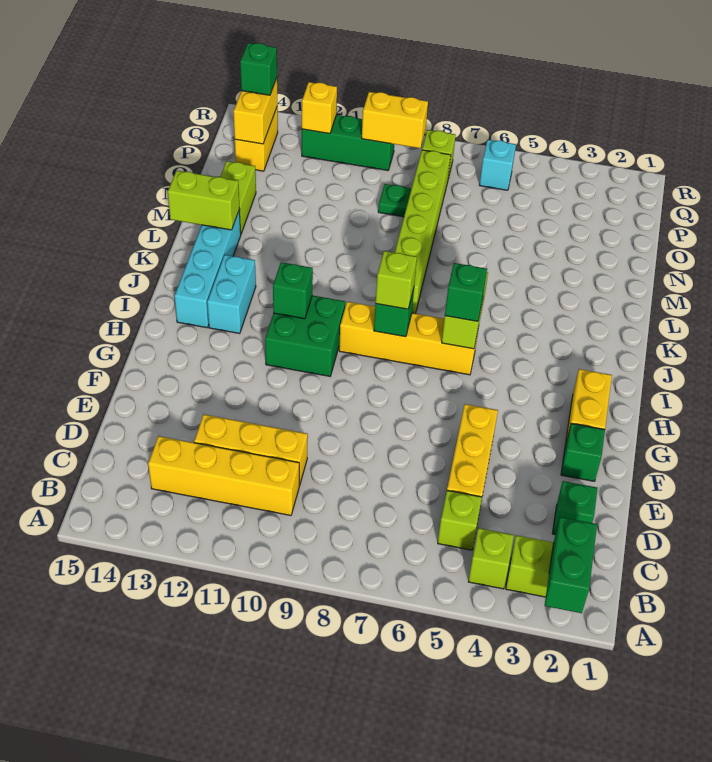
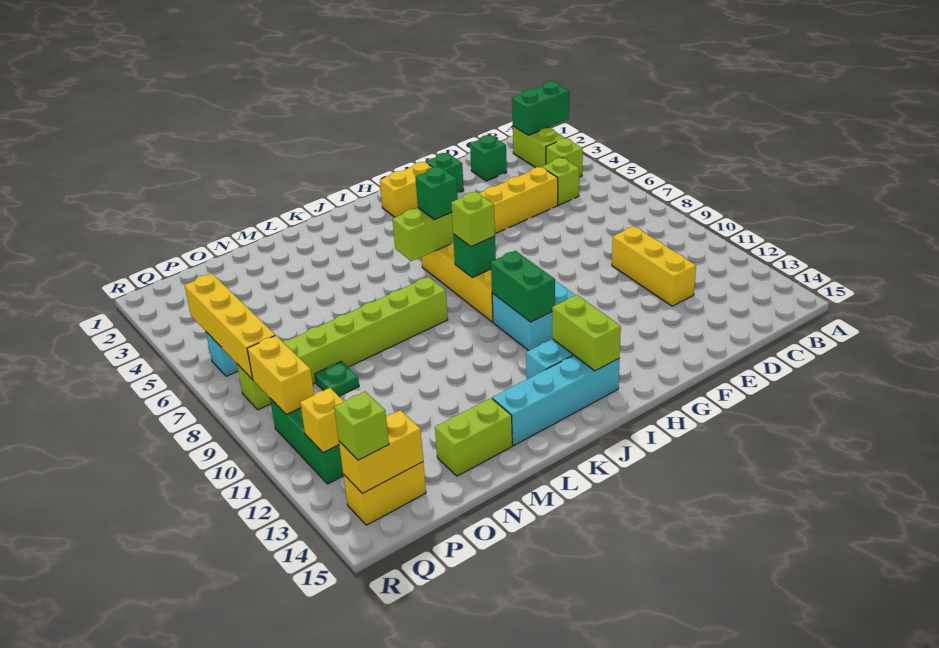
yellow brick C10:C13 level 1 -> yellow brick Q5:Q8 level 2
green brick H10:I11 level 1 -> cyan brick H10:I11 level 1
green brick I11 level 2 -> green brick I10:I11 level 2
lime brick L14:L15 level 2 -> lime brick I13:I14 level 2
green brick Q14 level 3 -> lime brick Q14 level 3

